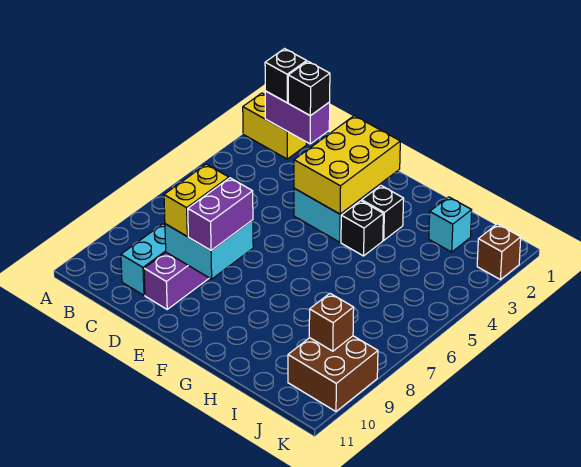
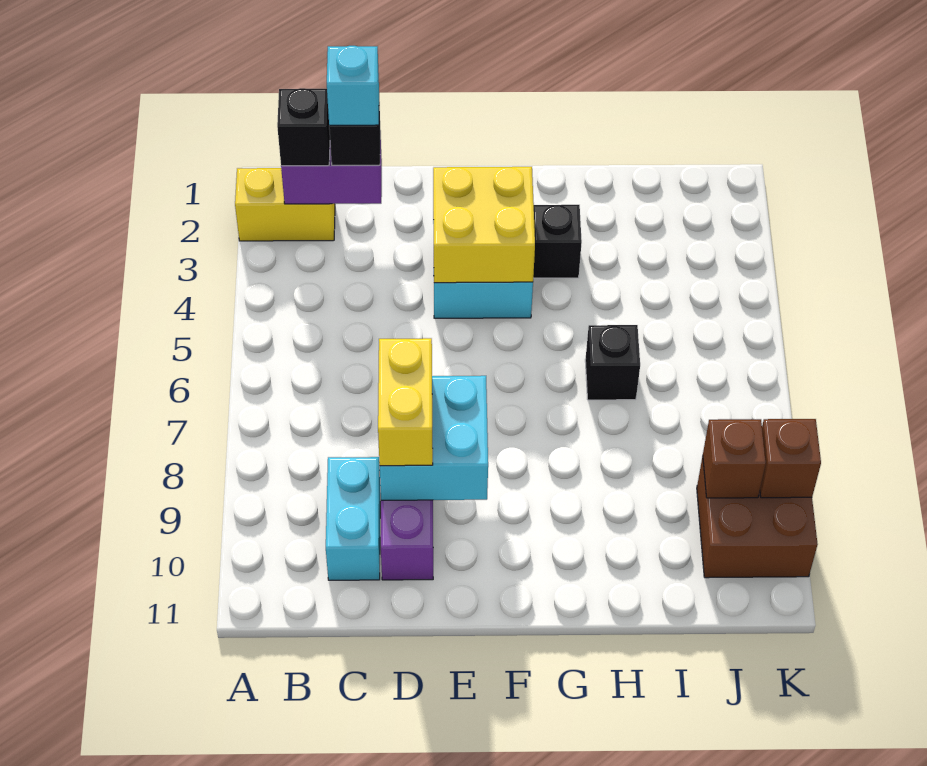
yellow brick E2:F4 level 2 -> yellow brick E3:F4 level 2
purple brick E8:E9 level 3 -> none
black brick G4 level 1 -> black brick H6 level 1
cyan brick I2 level 1 -> cyan brick C2 level 4
brown brick K2 level 1 -> brown brick K9 level 2

